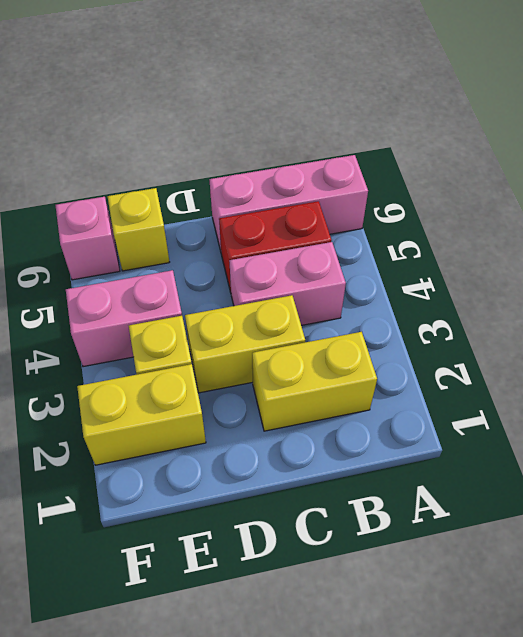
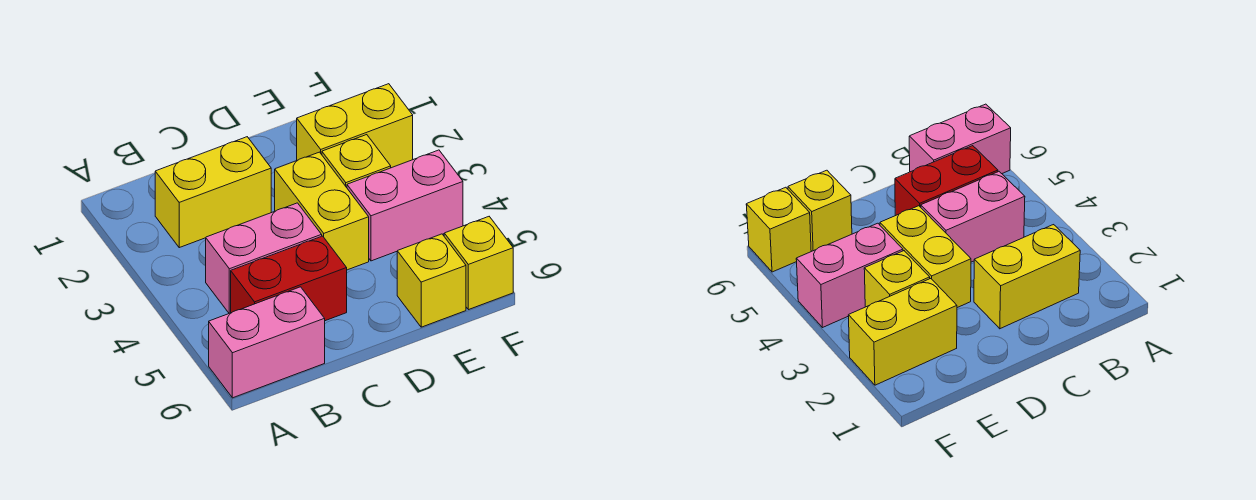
pink brick A6:C6 level 1 -> pink brick A6:B6 level 1
yellow brick C3:D3 level 1 -> yellow brick D3:D4 level 1
pink brick F6 level 1 -> yellow brick F6 level 1

